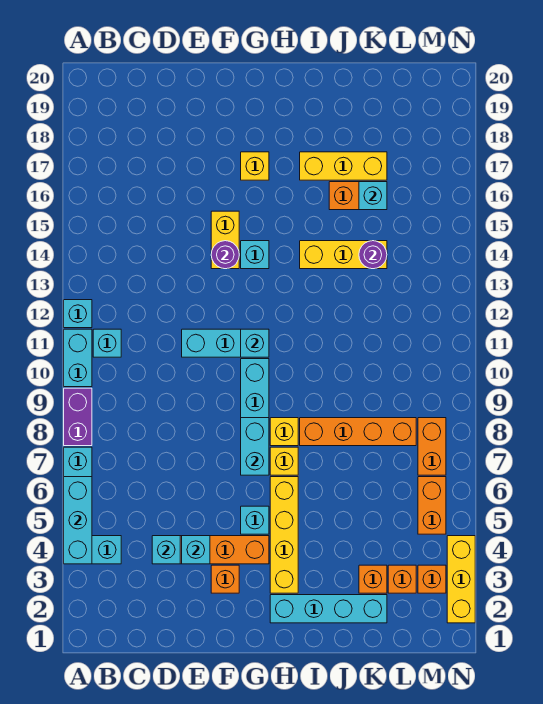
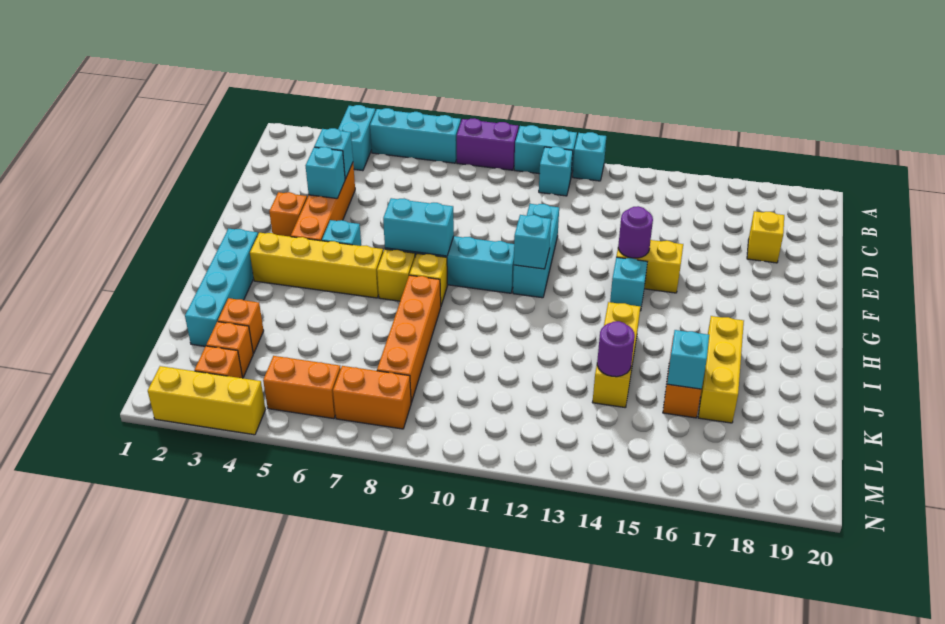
cyan brick A4:A6 level 2 -> none
yellow brick G17 level 1 -> yellow brick D18 level 1

